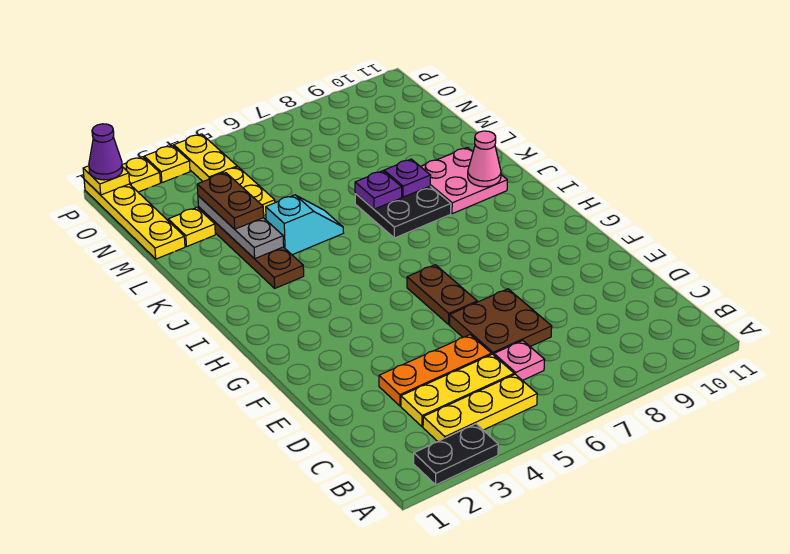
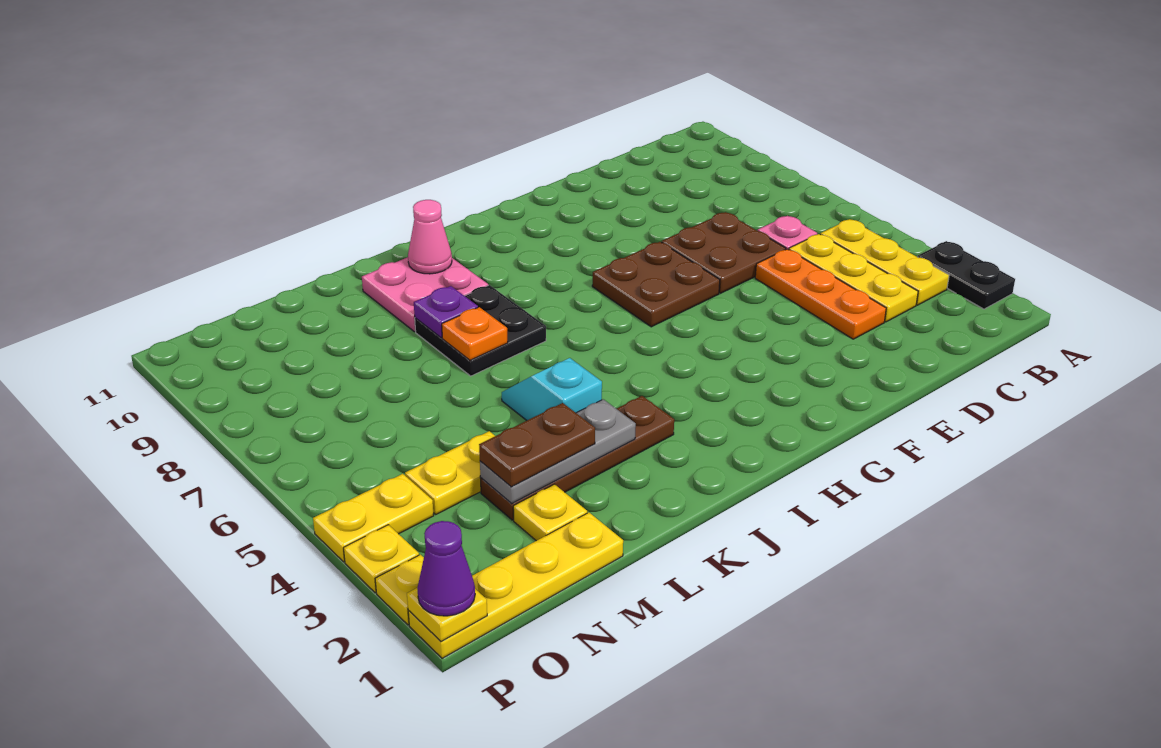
brown plate F6:G6 level 1 -> brown plate F6:G7 level 1
purple plate K7 level 2 -> orange plate K7 level 2

